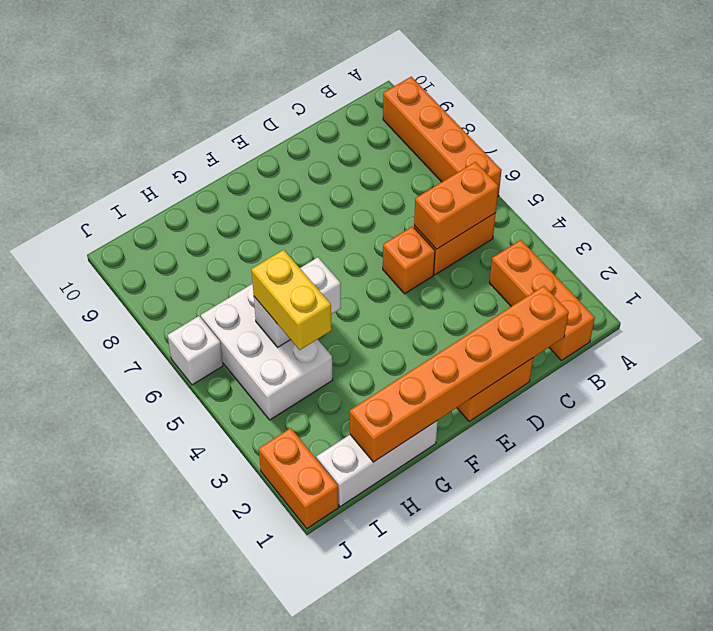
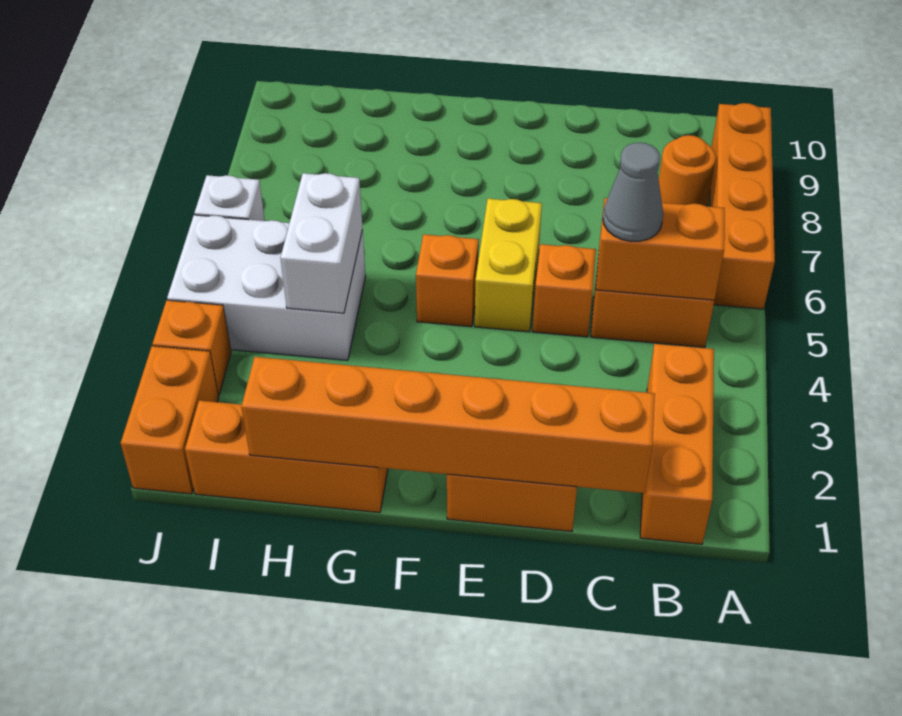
none -> orange round brick B8 level 1
none -> grey cone C5 level 3
none -> orange brick F5 level 1
white brick G1:I1 level 1 -> orange brick G1:I1 level 1
white brick G5:H5 level 2 -> white brick H4:H5 level 2
white brick H4:I6 level 1 -> white brick H4:J5 level 1
yellow brick H4:H5 level 3 -> yellow brick E5:E6 level 1
none -> orange brick J3 level 1

